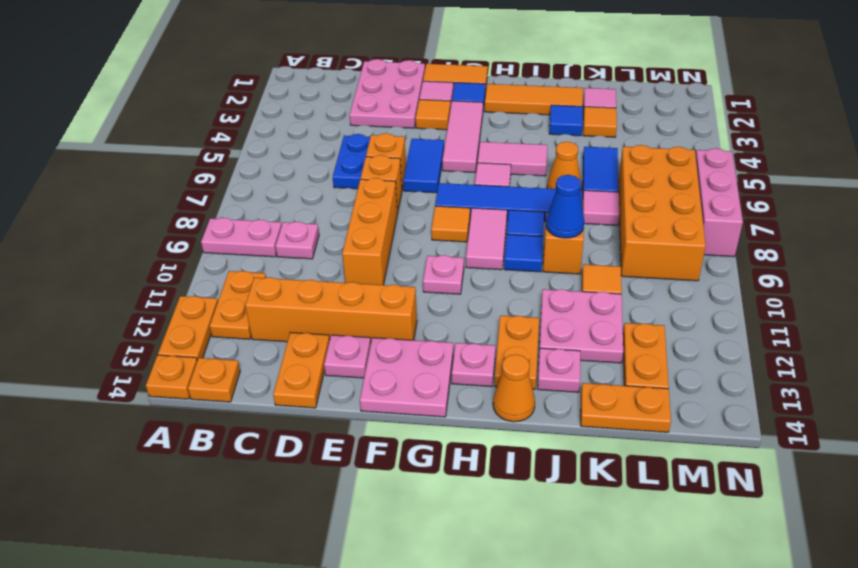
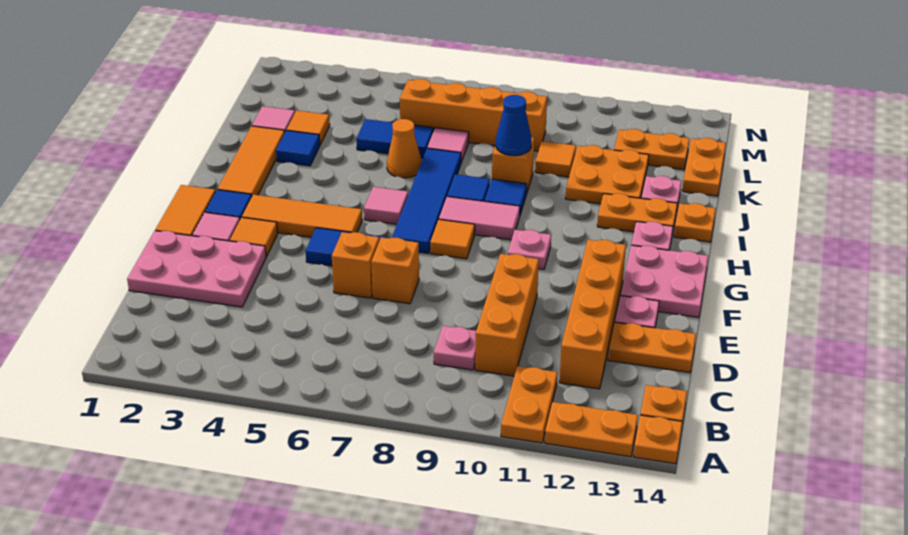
pink plate A9:B9 level 1 -> none
orange plate B11:B12 level 1 -> orange plate A11:B11 level 1
blue plate D5:D6 level 1 -> none
orange brick E8:E10 level 1 -> orange brick C10:E10 level 1
pink tile G3:G5 level 1 -> orange tile G3:G5 level 1
pink tile H5:I5 level 1 -> none
orange cone I14 level 1 -> orange plate I14 level 1
pink plate J11:K12 level 1 -> orange plate J11:K12 level 1
orange brick L6:M9 level 1 -> orange brick L6:L9 level 1
pink brick N6:N8 level 1 -> none

